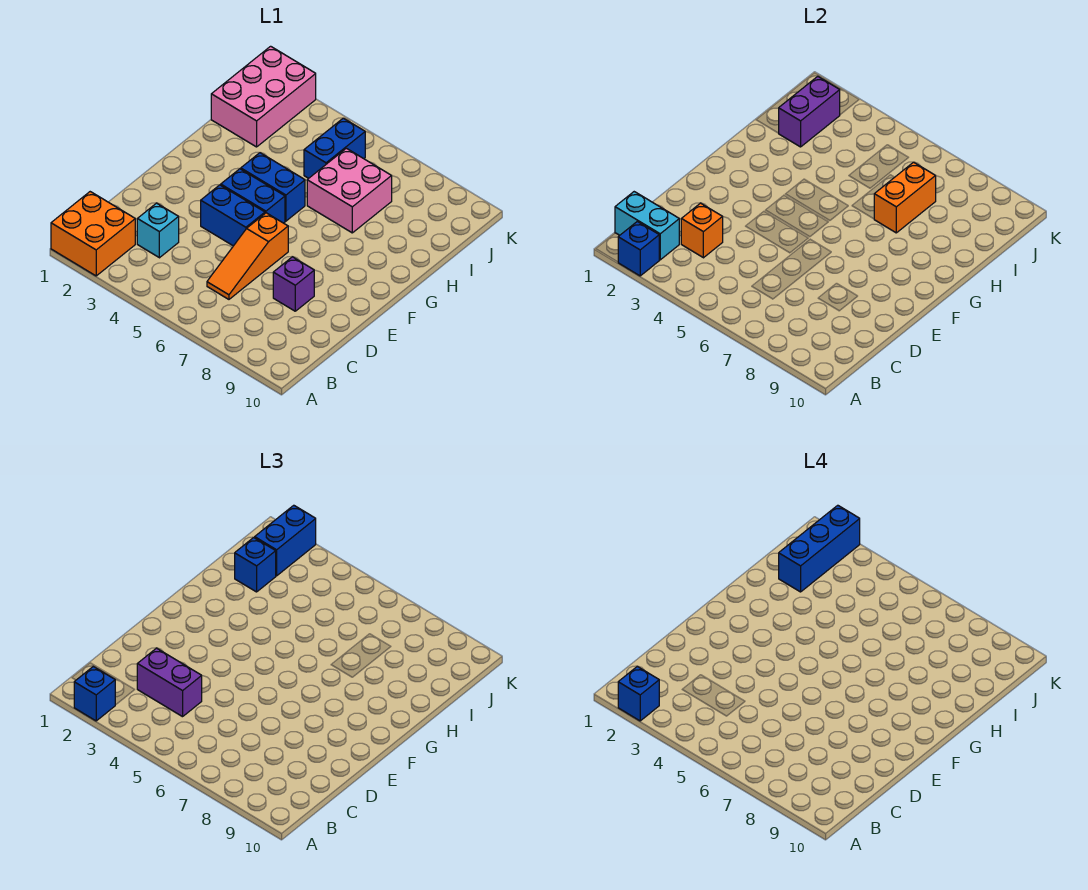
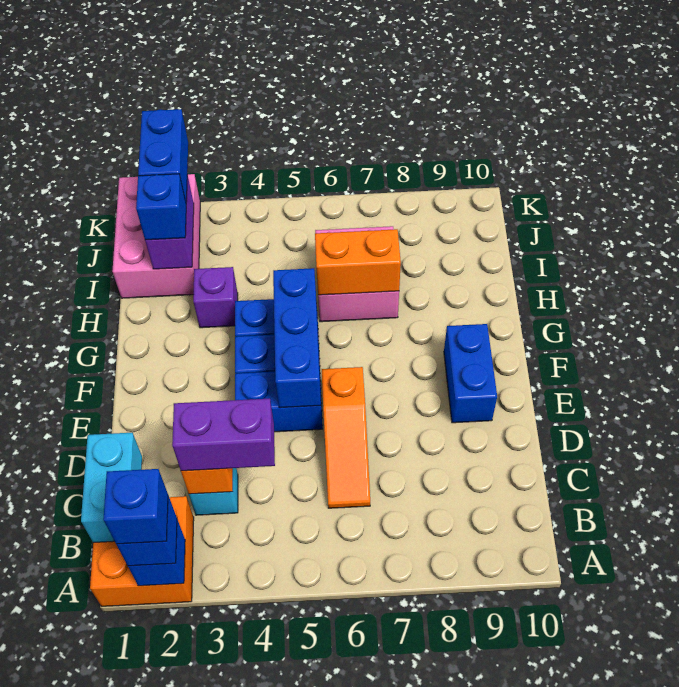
cyan brick B1:B2 level 2 -> cyan brick B1:C1 level 2
purple brick D8 level 1 -> purple brick H3 level 1
orange brick H7:I7 level 2 -> orange brick H6:H7 level 2
blue brick I2:K2 level 4 -> blue brick E5:G5 level 2
blue brick I5:J5 level 1 -> blue brick E9:F9 level 1

